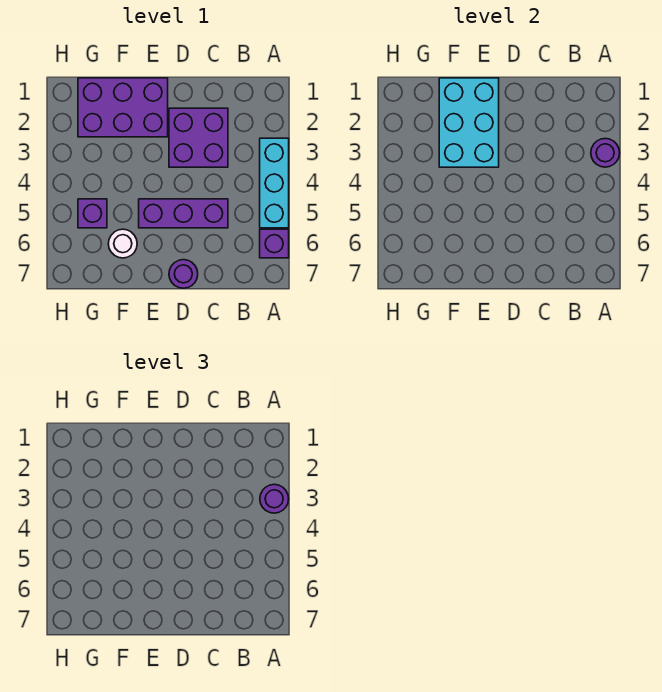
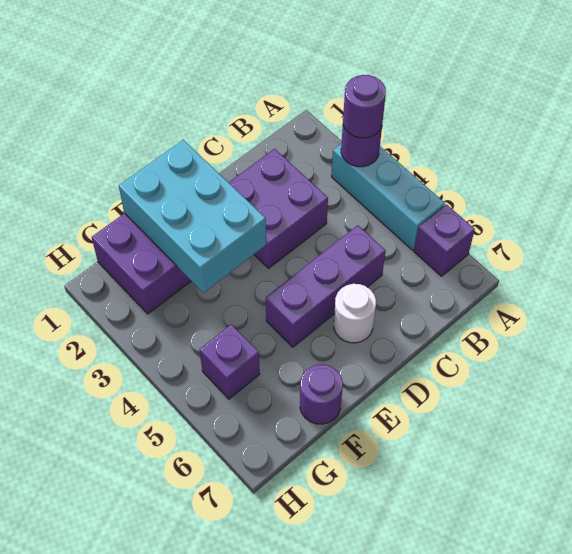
purple round brick D7 level 1 -> purple round brick F7 level 1
white round brick F6 level 1 -> white round brick D6 level 1

